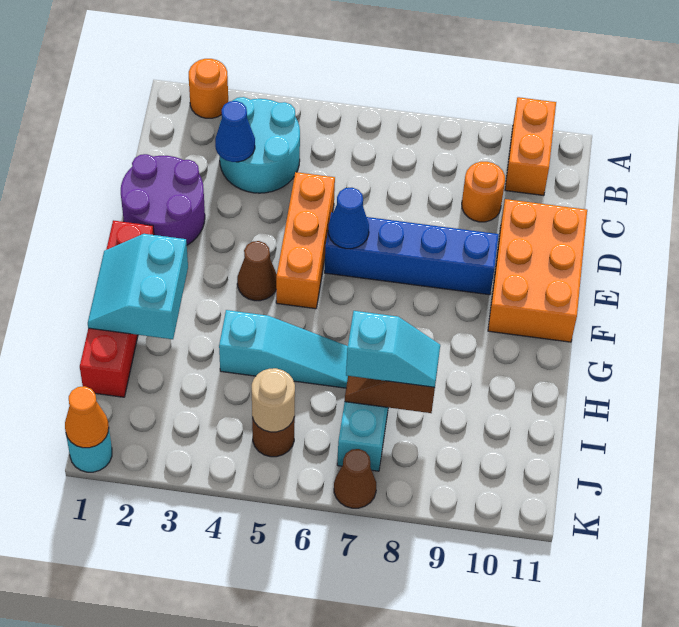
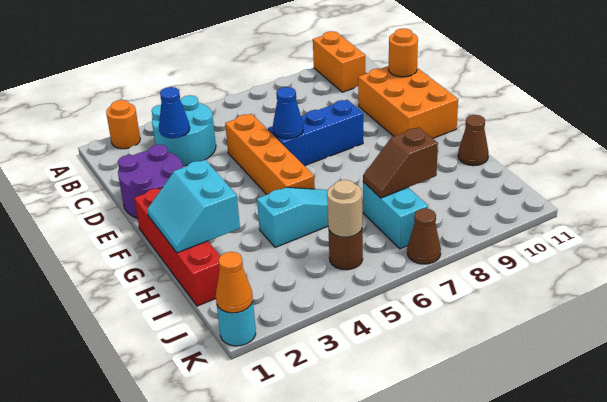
orange round brick C9 level 1 -> orange round brick D11 level 2
orange brick D5:F5 level 1 -> orange brick D5:G5 level 1
blue brick E6:E9 level 1 -> blue brick E6:E8 level 1
brown cone F4 level 1 -> brown cone H11 level 1
cyan slope I7:I8 level 3 top 7 -> none

